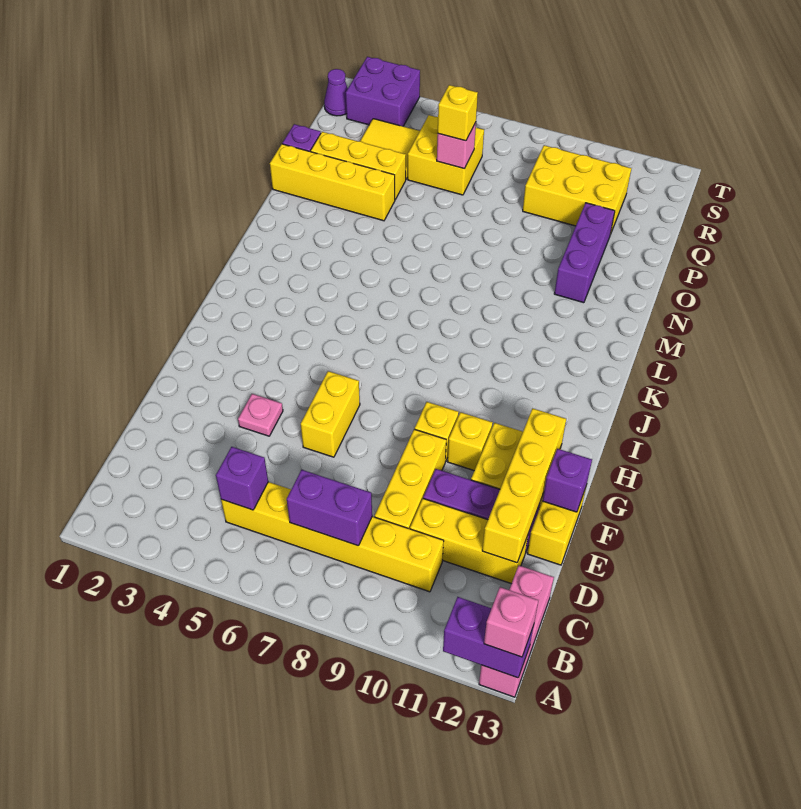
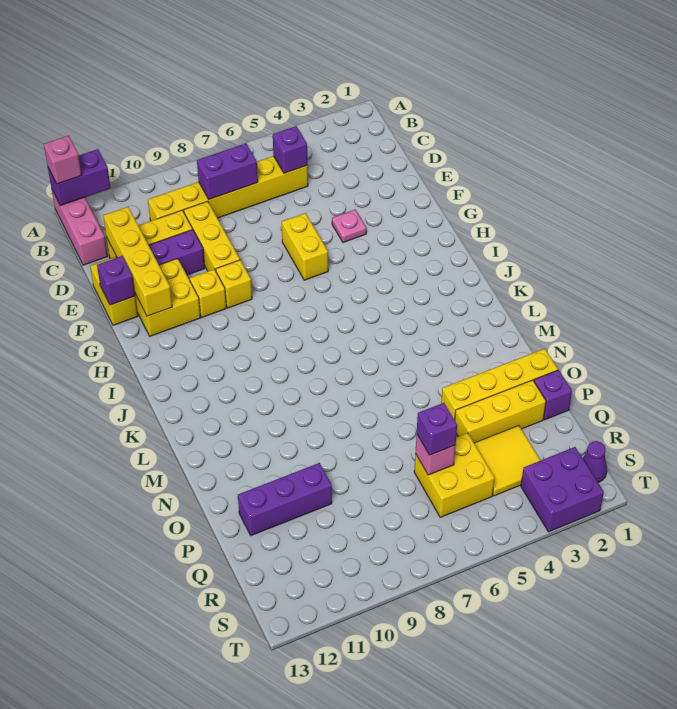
purple brick N11:P11 level 1 -> purple brick P10:P12 level 1
yellow brick Q6 level 3 -> purple brick Q6 level 3
yellow brick Q9:R11 level 1 -> none

